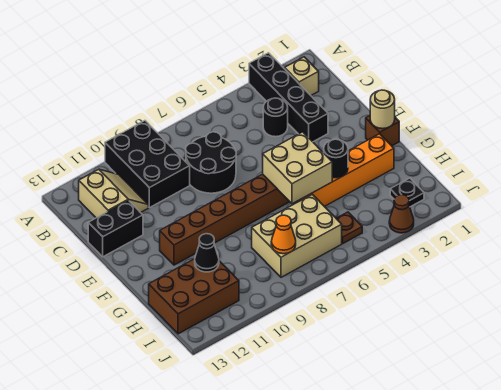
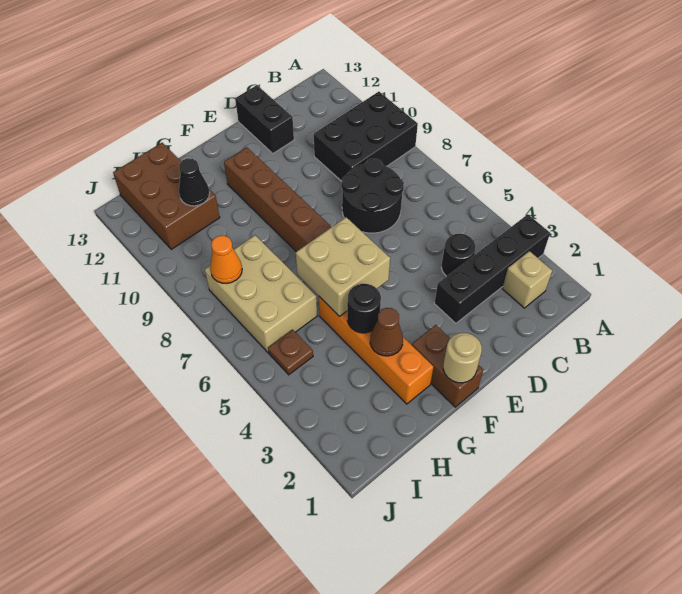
tan slope B11:C12 level 1 top 12 -> none
brown brick F1 level 1 -> brown brick F1:F2 level 1
black plate I2 level 1 -> none
brown cone J3 level 1 -> brown cone G3 level 2

